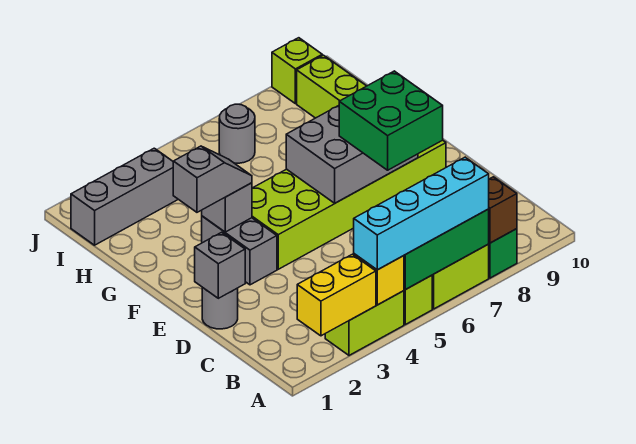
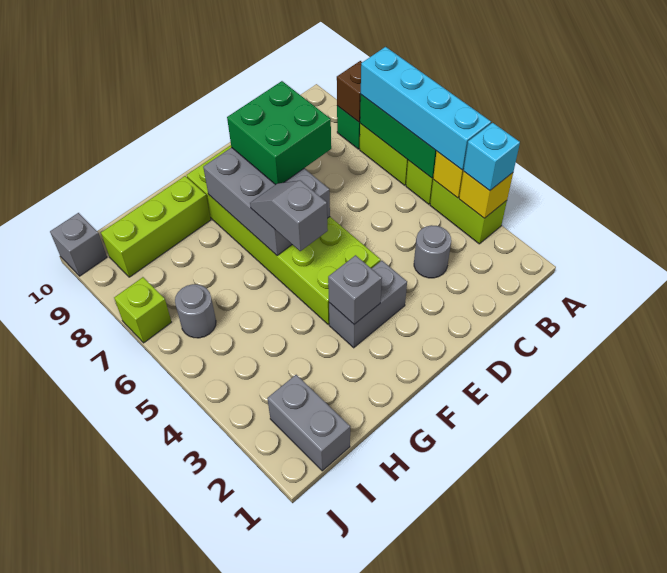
yellow brick A2:A3 level 2 -> yellow brick A3 level 2
none -> cyan brick A3 level 3
grey round brick D1 level 1 -> grey round brick C3 level 1
grey brick D1 level 2 -> grey brick J10 level 1
grey slope F2:F3 level 3 top 2 -> grey slope F5:F6 level 3 top 5
grey brick I1:I3 level 1 -> grey brick I1:I2 level 1
lime brick J9 level 1 -> lime brick J7 level 1

